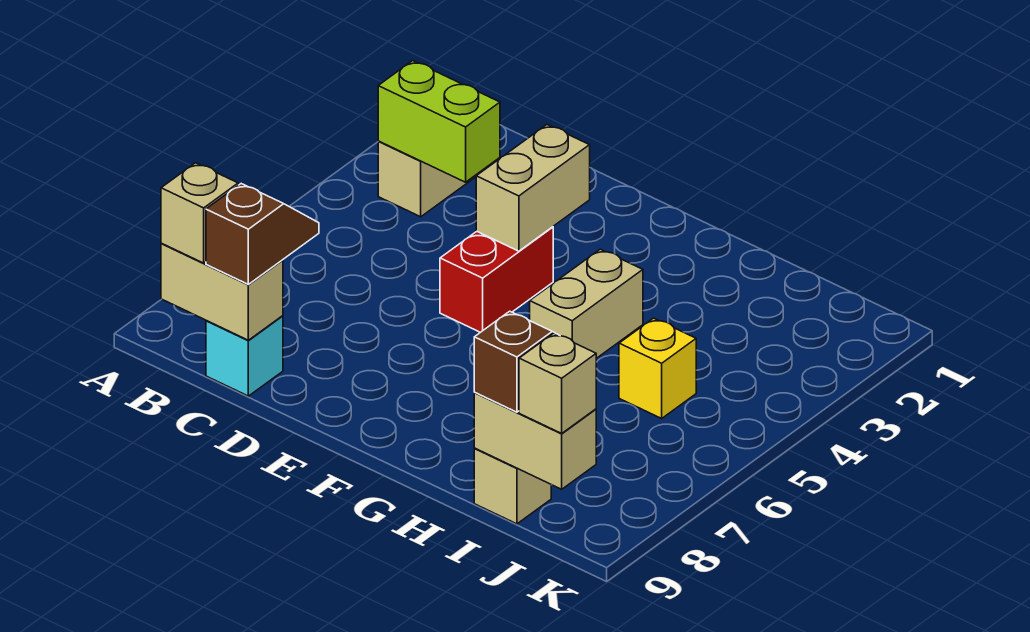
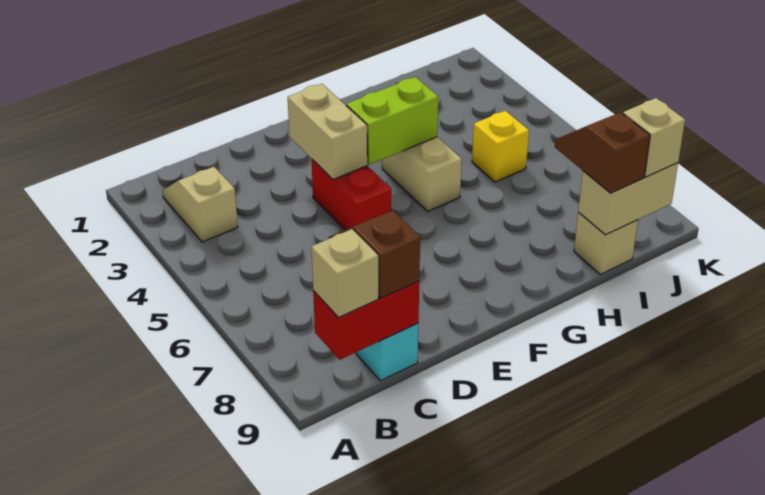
lime brick B3:C3 level 2 -> lime brick F4:G4 level 2
tan brick B9:C9 level 2 -> red brick B9:C9 level 2

